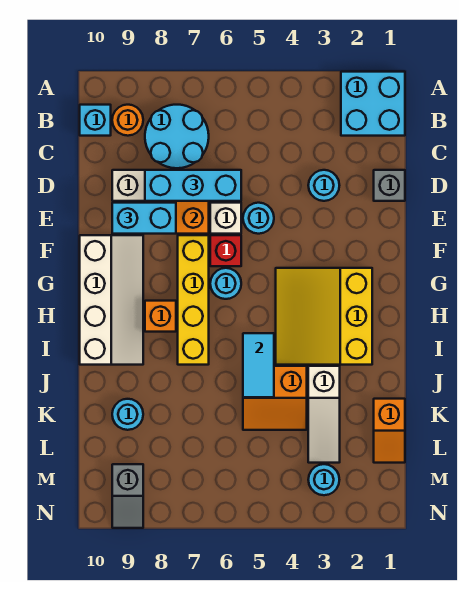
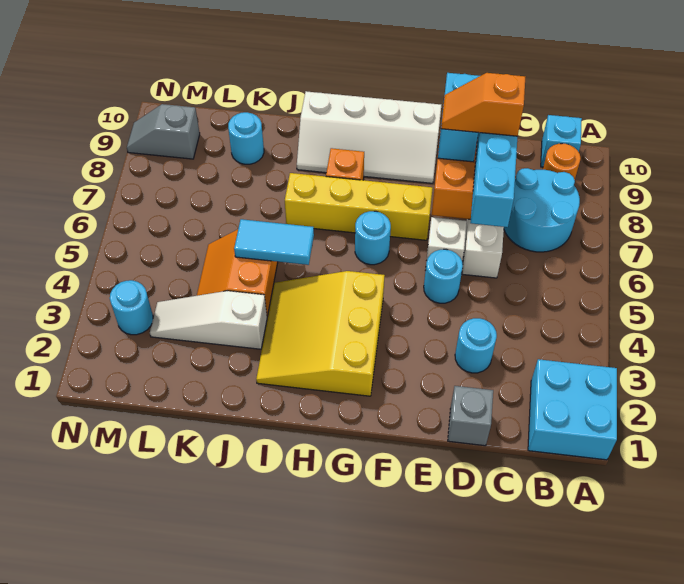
red brick F6 level 1 -> none
yellow slope G2:I4 level 1 top 2 -> yellow slope G2:I4 level 1 top G
orange slope K1:L1 level 1 top K -> orange slope D8:E8 level 4 top D

